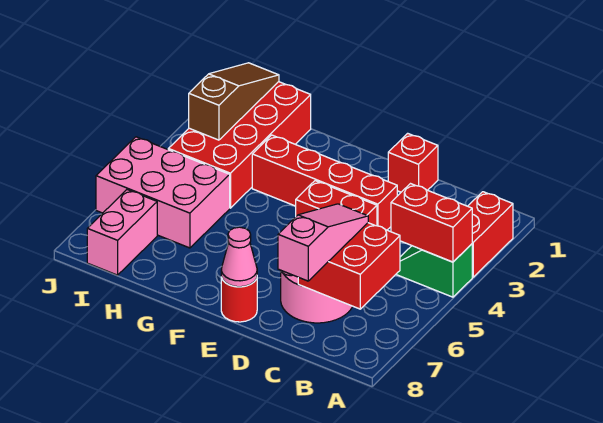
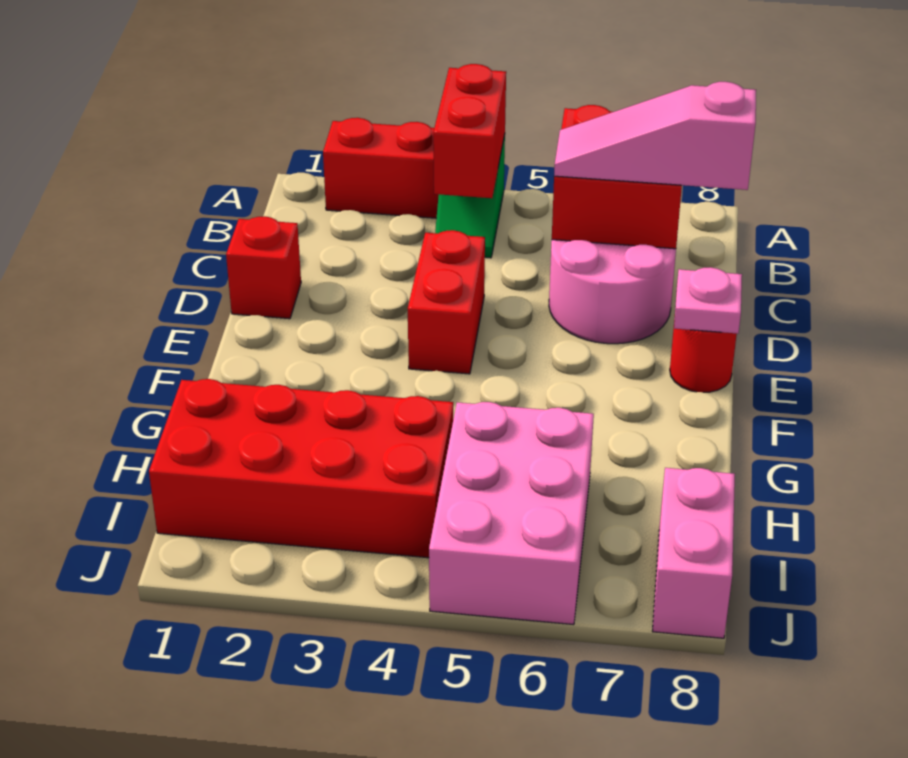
red brick D3:G3 level 1 -> none
pink cone E8 level 2 -> pink plate E8 level 2
brown slope I1:I3 level 2 top 3 -> none
pink brick I7:I8 level 1 -> pink brick I8:J8 level 1

